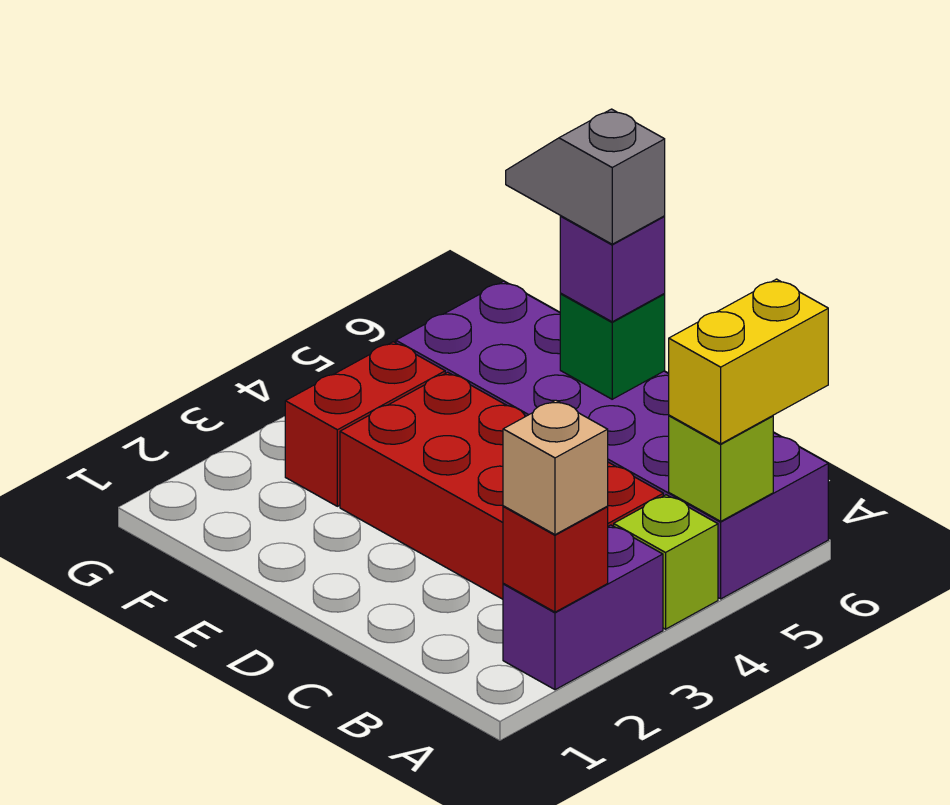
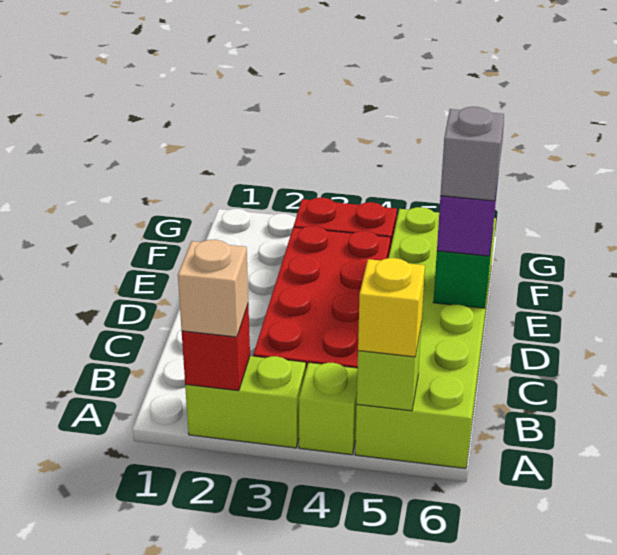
purple brick A2:A3 level 1 -> lime brick A2:A3 level 1
purple brick A5:F6 level 1 -> lime brick A5:F6 level 1
yellow brick A5:A6 level 3 -> yellow brick A5 level 3

